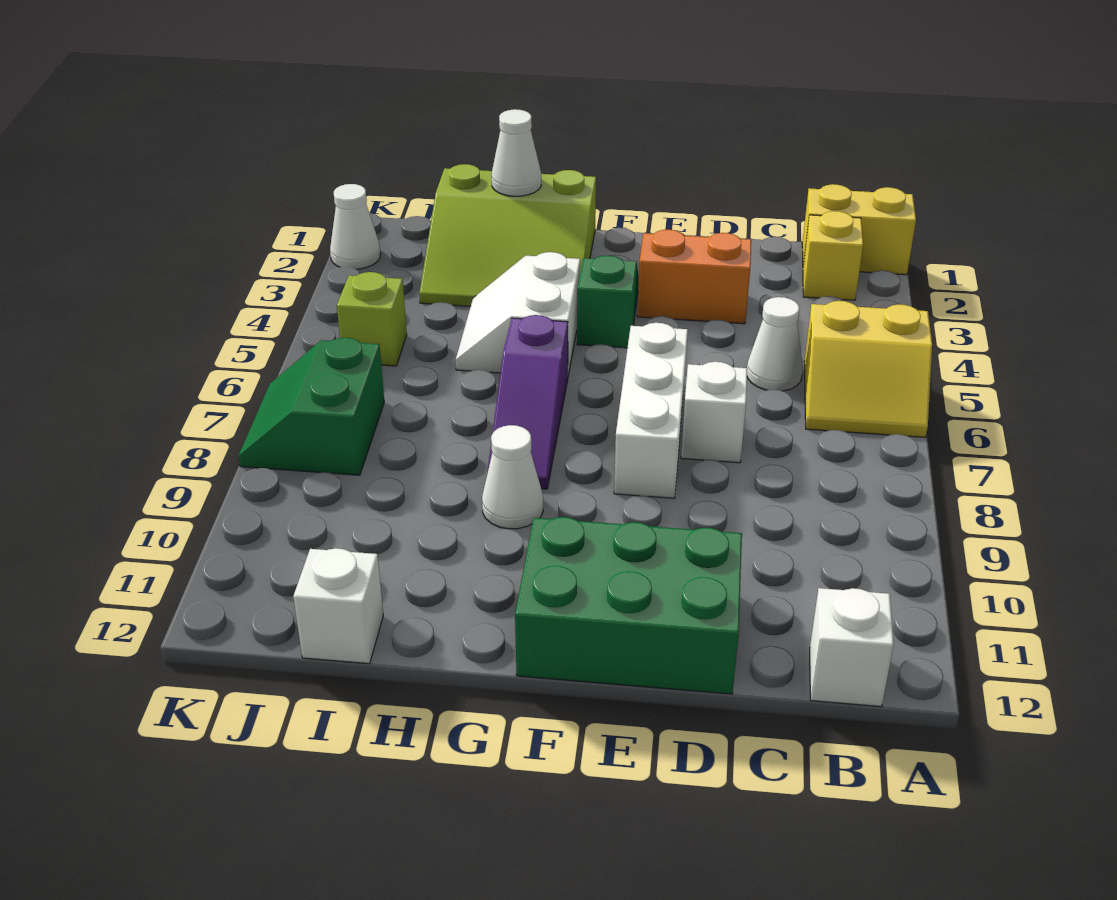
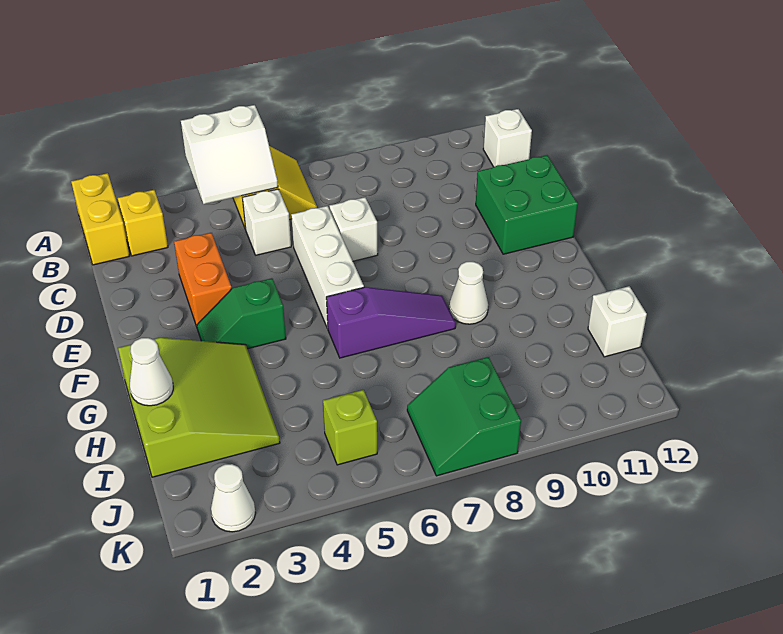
white cone C5 level 1 -> white brick C5 level 1
green brick D11:F12 level 1 -> green brick D11:E12 level 1
white brick E6:E8 level 1 -> white brick D6:F6 level 1
white slope G4:H5 level 1 top G -> white slope A4:B5 level 2 top A
green slope J7:K8 level 1 top J -> green slope J7:K8 level 1 top 8

